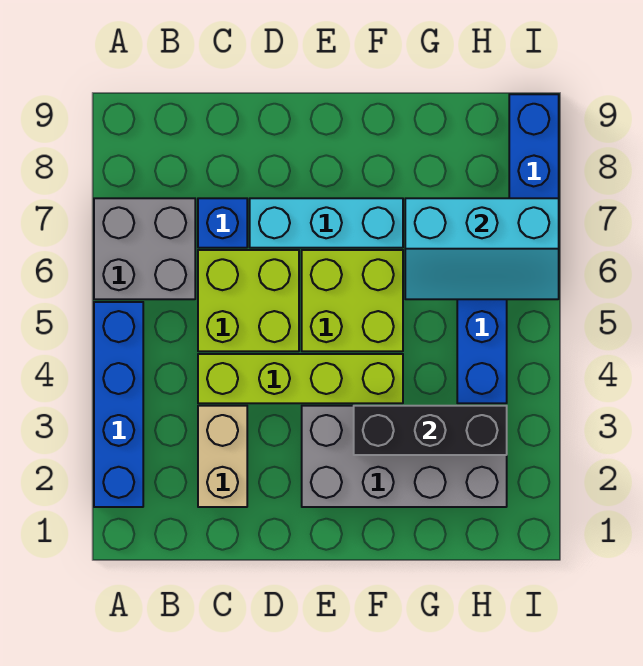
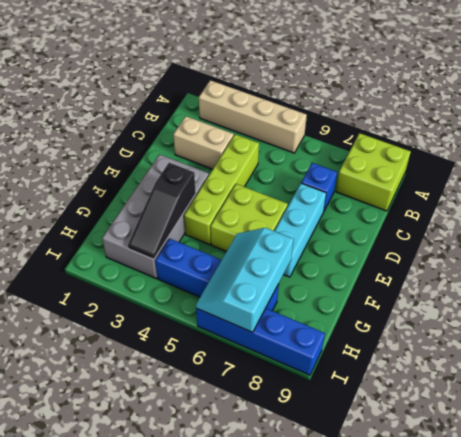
blue brick A2:A5 level 1 -> tan brick A2:A5 level 1
grey brick A6:B7 level 1 -> none
lime brick C5:D6 level 1 -> lime brick A8:B9 level 1
black brick F3:H3 level 2 -> black slope F3:H3 level 2 top F

